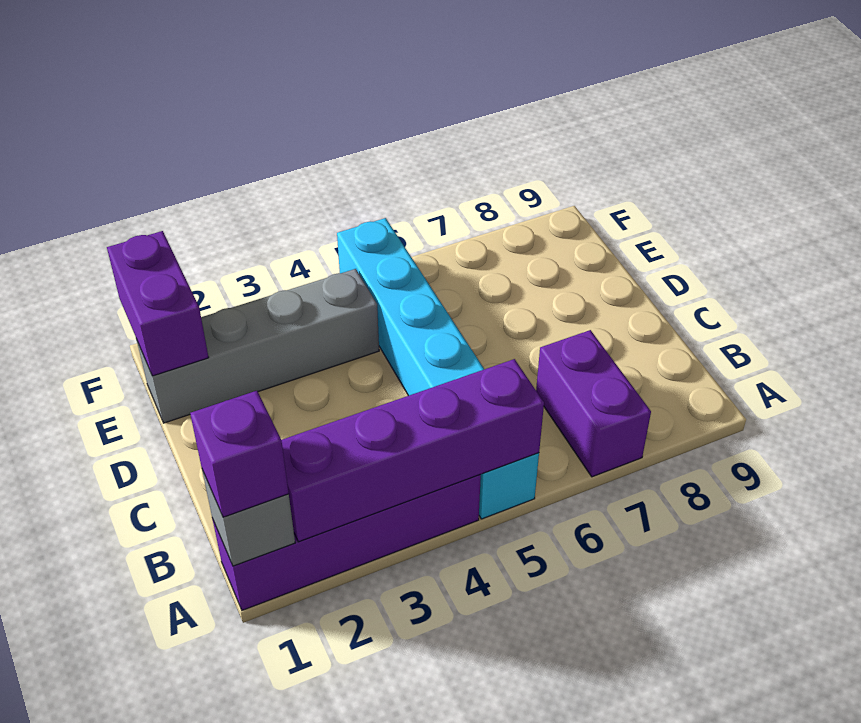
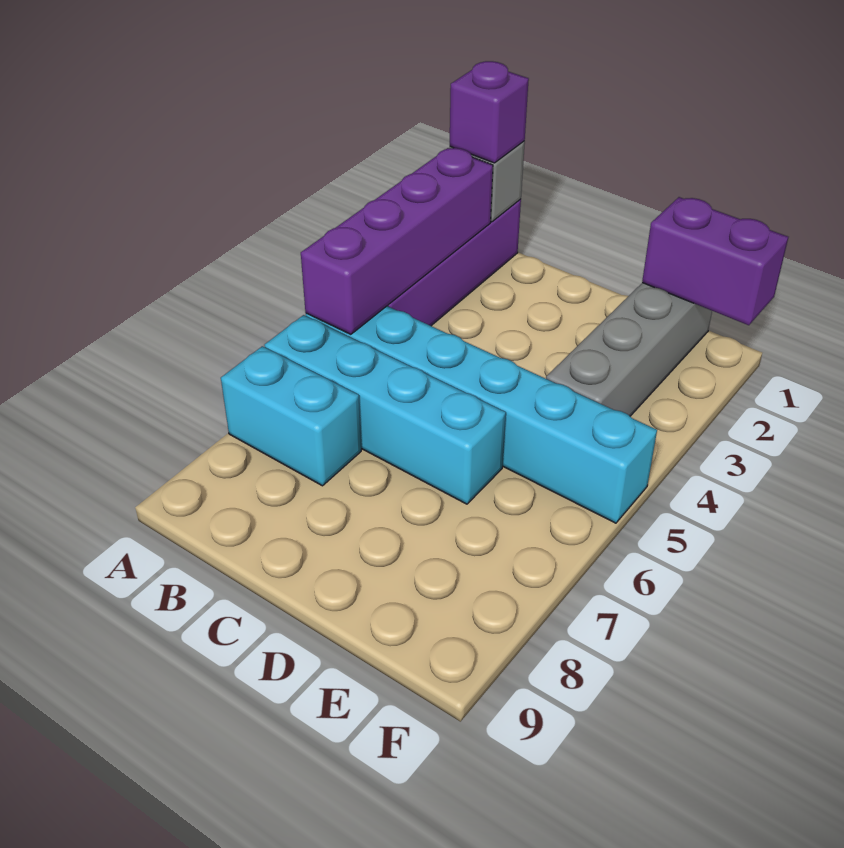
none -> cyan brick A6:D6 level 1
purple brick A7:B7 level 1 -> cyan brick A7:B7 level 1

